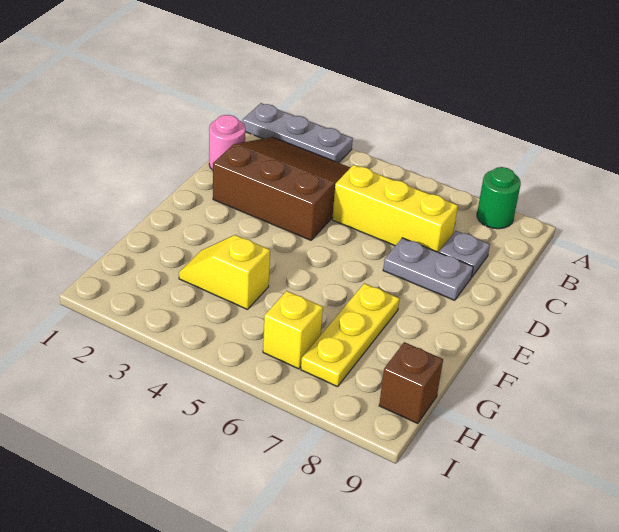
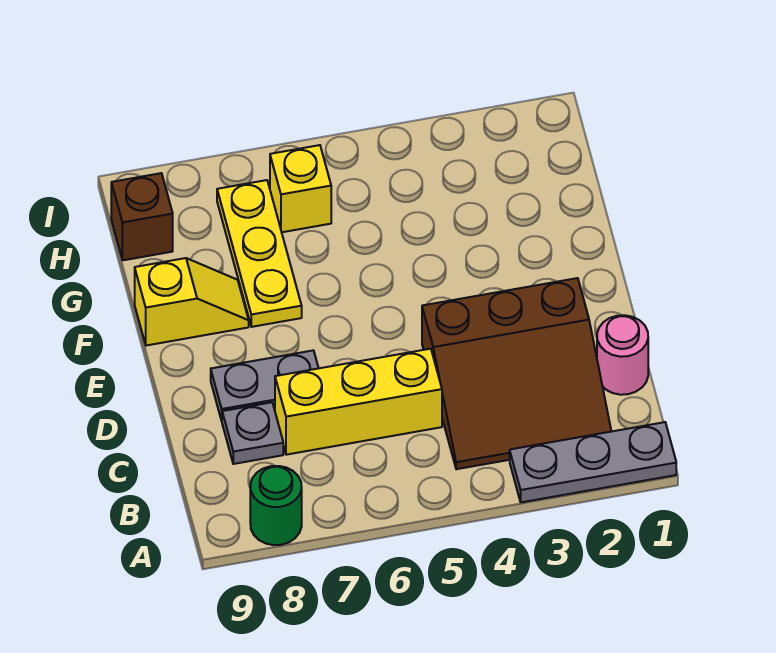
yellow slope G3:G4 level 1 top 4 -> yellow slope F8:F9 level 1 top 9

